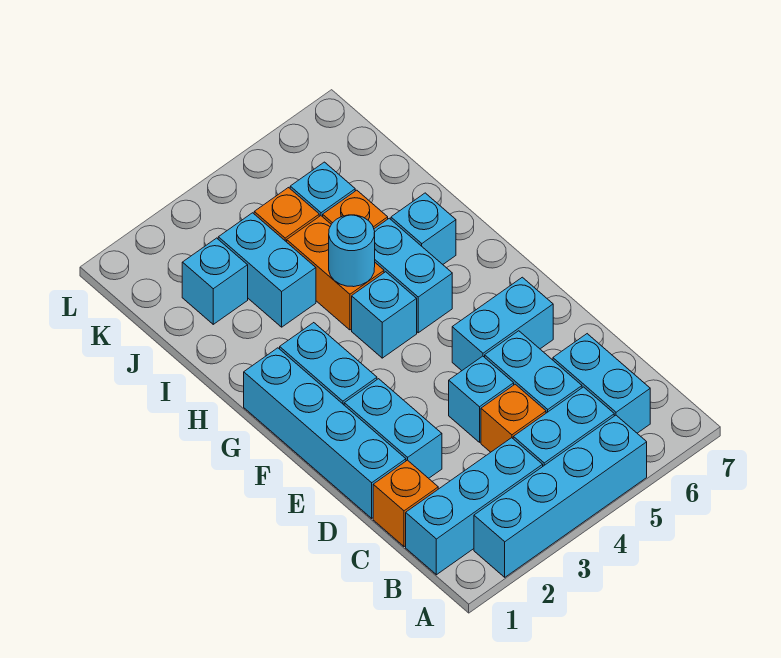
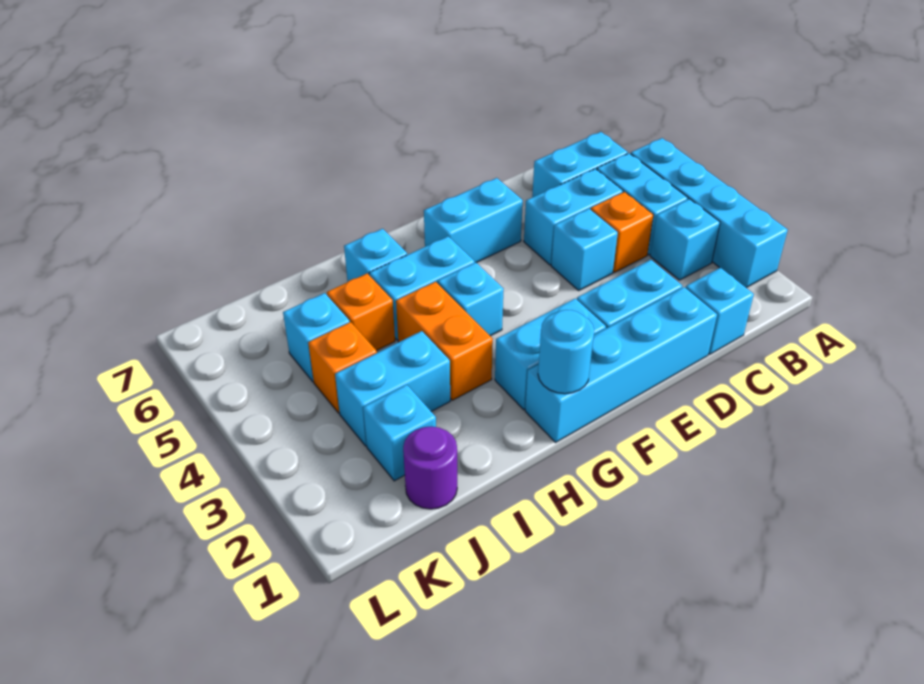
cyan brick B1:B3 level 1 -> cyan brick B3 level 1
orange brick C1 level 1 -> cyan brick C1 level 1
cyan brick E5:E6 level 1 -> cyan brick E6:F6 level 1
orange brick H4:I4 level 1 -> orange brick H3:H4 level 1
cyan round brick H4 level 2 -> cyan round brick G1 level 2
none -> purple round brick J1 level 1

